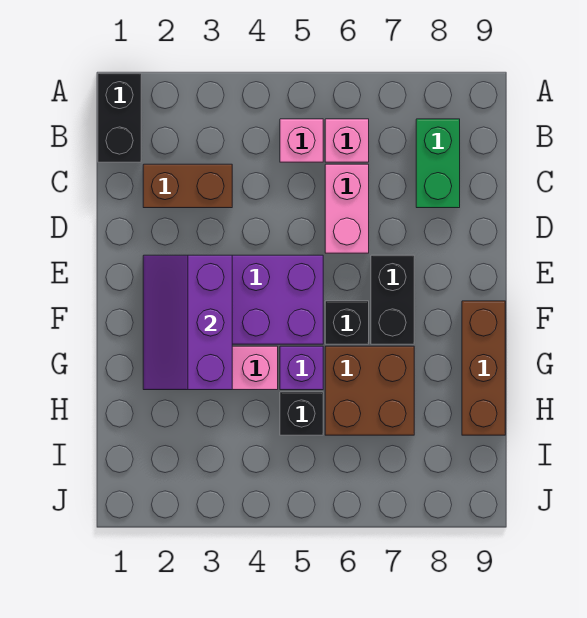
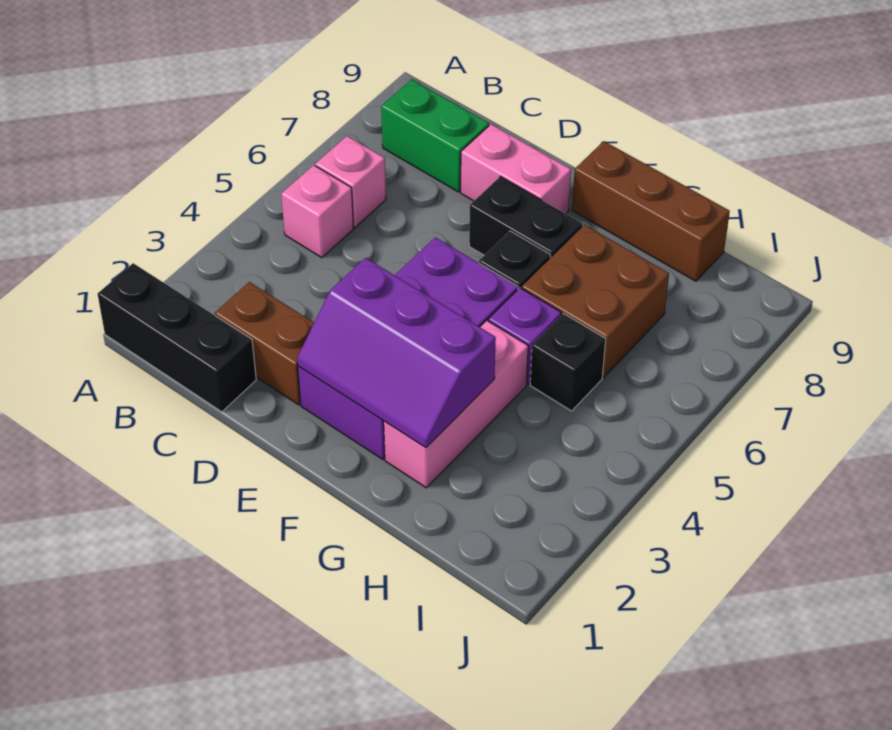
black brick A1:B1 level 1 -> black brick A1:C1 level 1
brown brick C2:C3 level 1 -> brown brick C2:D2 level 1
pink brick C6:D6 level 1 -> pink brick D8:E8 level 1

